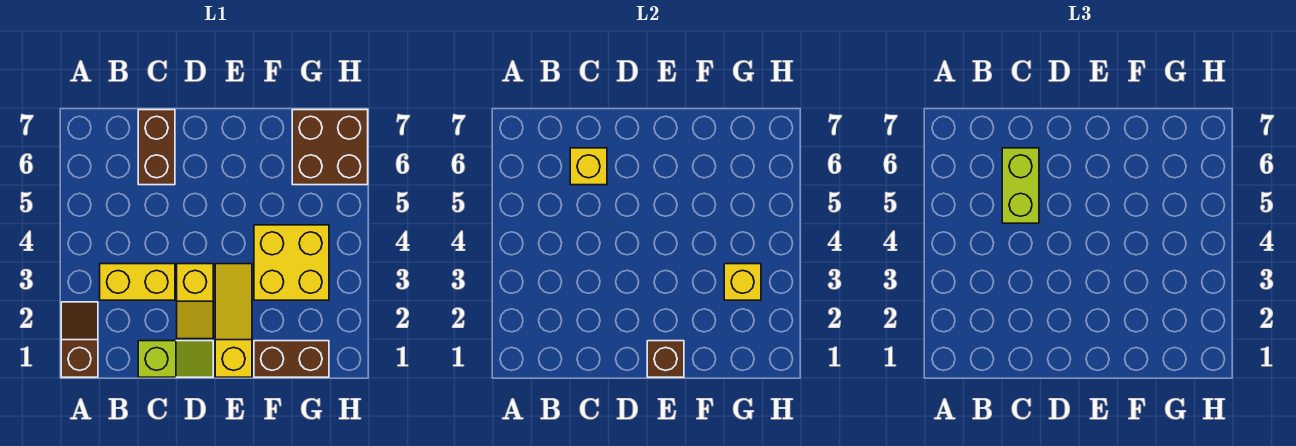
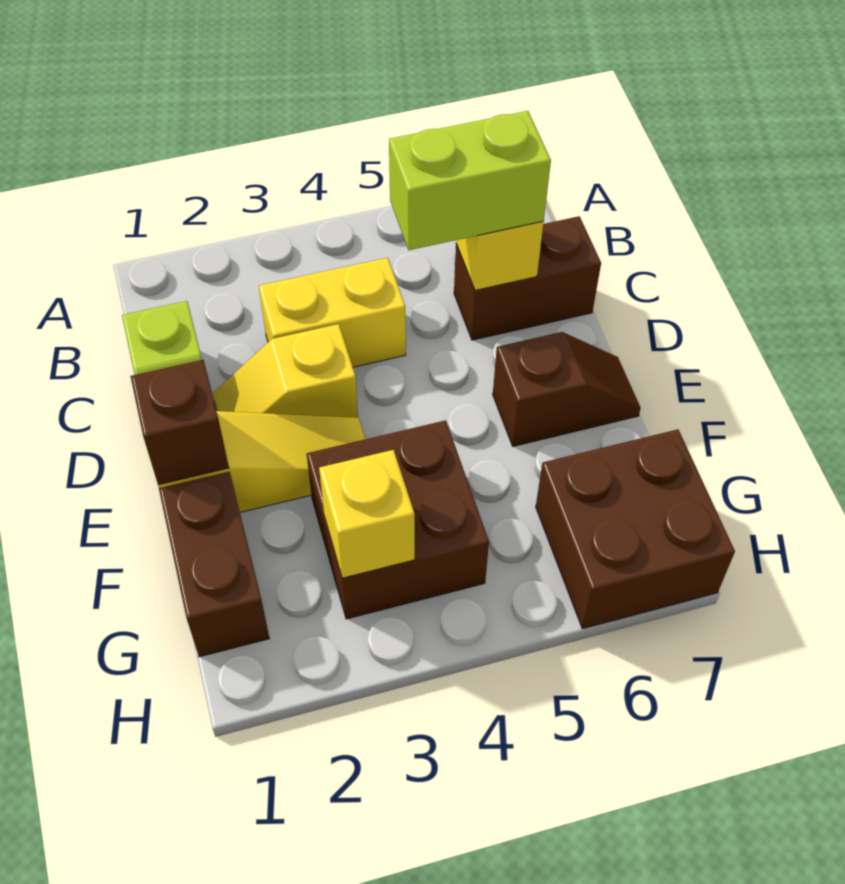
brown slope A1:A2 level 1 top 1 -> brown slope E6:E7 level 1 top 6
yellow brick B3:C3 level 1 -> yellow brick C3:C4 level 1
yellow brick F3:G4 level 1 -> brown brick F3:G4 level 1

